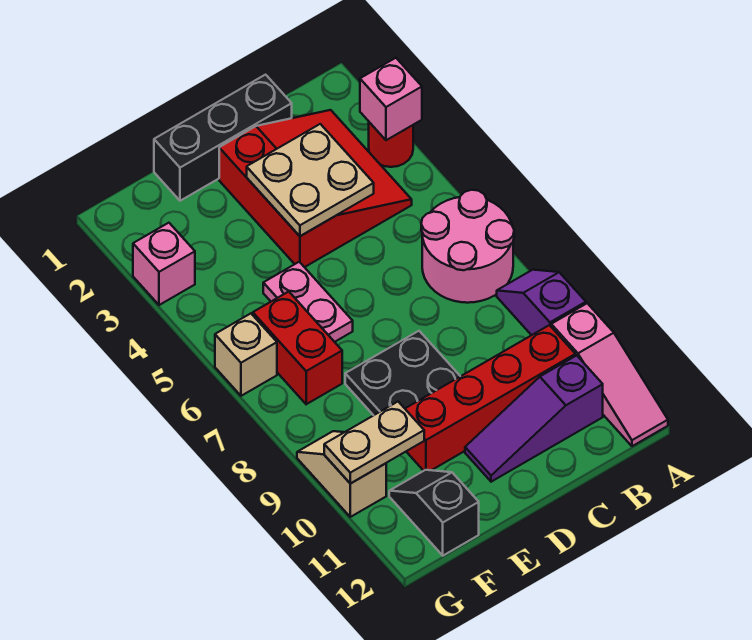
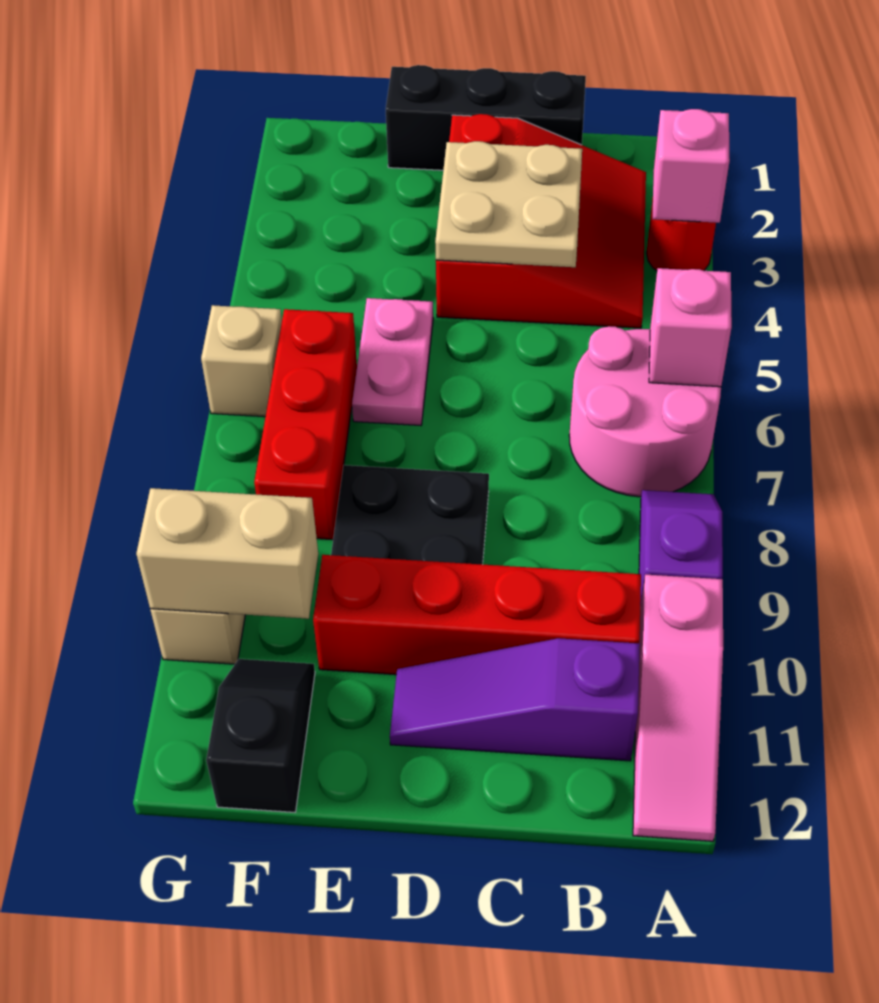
red brick F6:F7 level 1 -> red brick F6:F8 level 1
tan plate F10:G10 level 2 -> tan brick F10:G10 level 2
pink brick G3 level 1 -> pink brick A6 level 2

